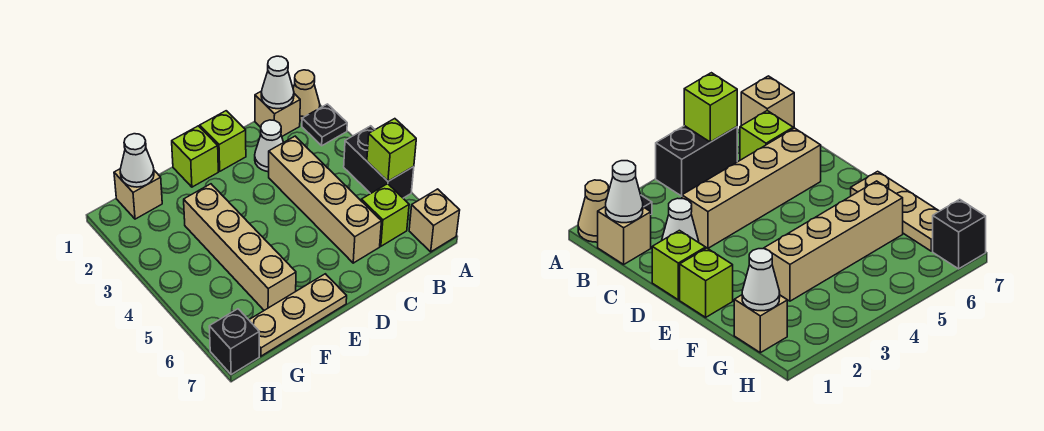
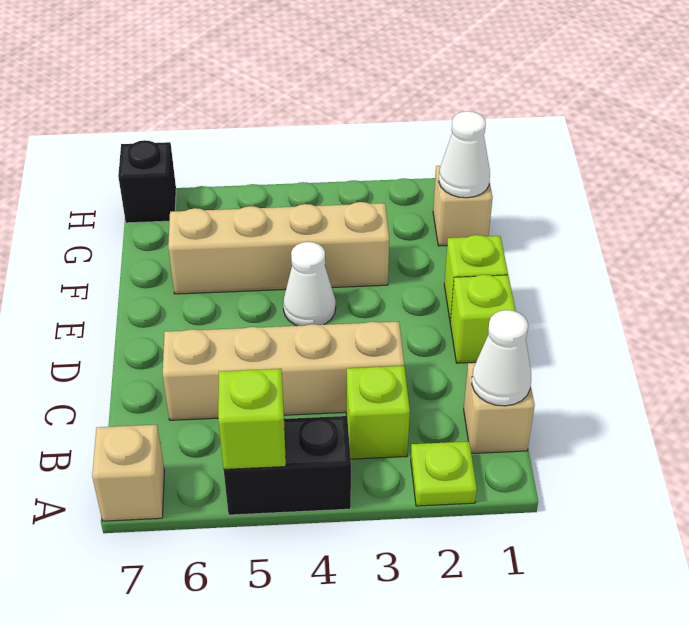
tan cone A1 level 1 -> none
black plate A2 level 1 -> lime plate A2 level 1
lime brick B6 level 1 -> lime brick B3 level 1
white cone C2 level 1 -> white cone E4 level 1
tan plate E7:G7 level 1 -> none

